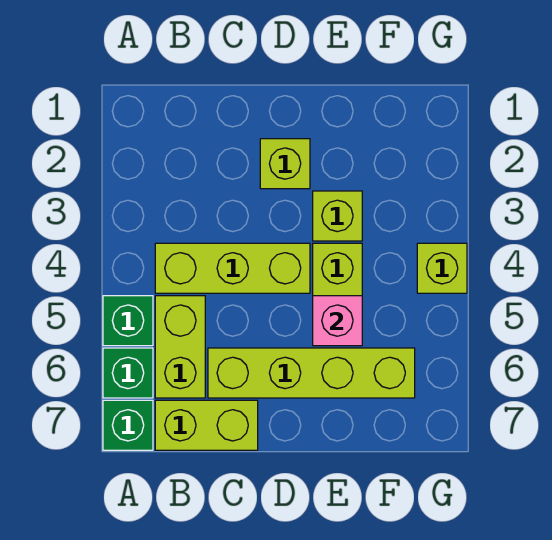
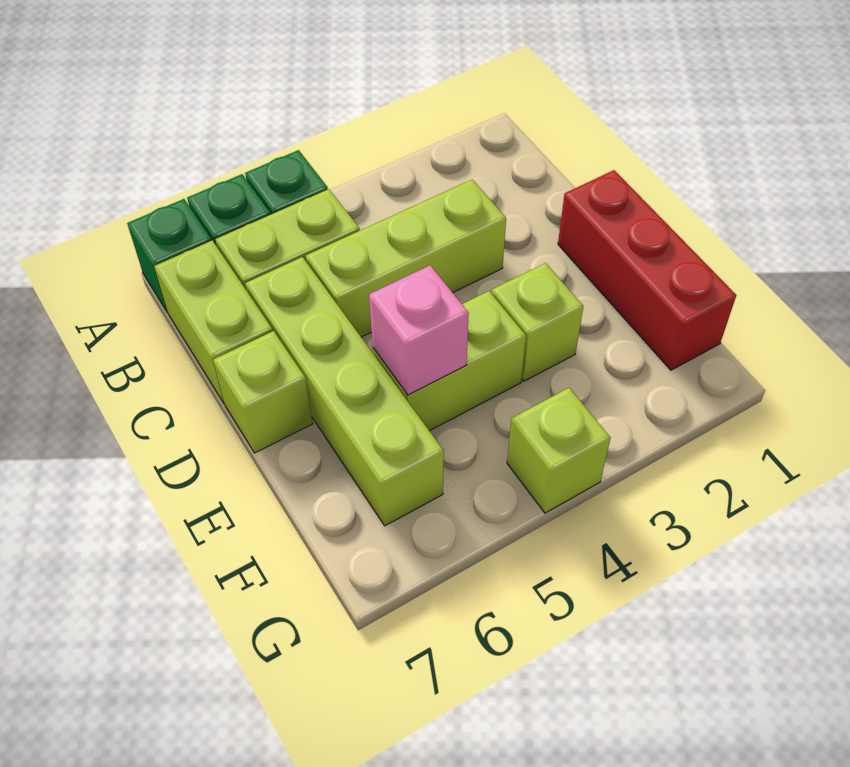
lime brick B4:D4 level 1 -> lime brick C3:C5 level 1
none -> red brick D1:F1 level 1
lime brick D2 level 1 -> lime brick D7 level 1

